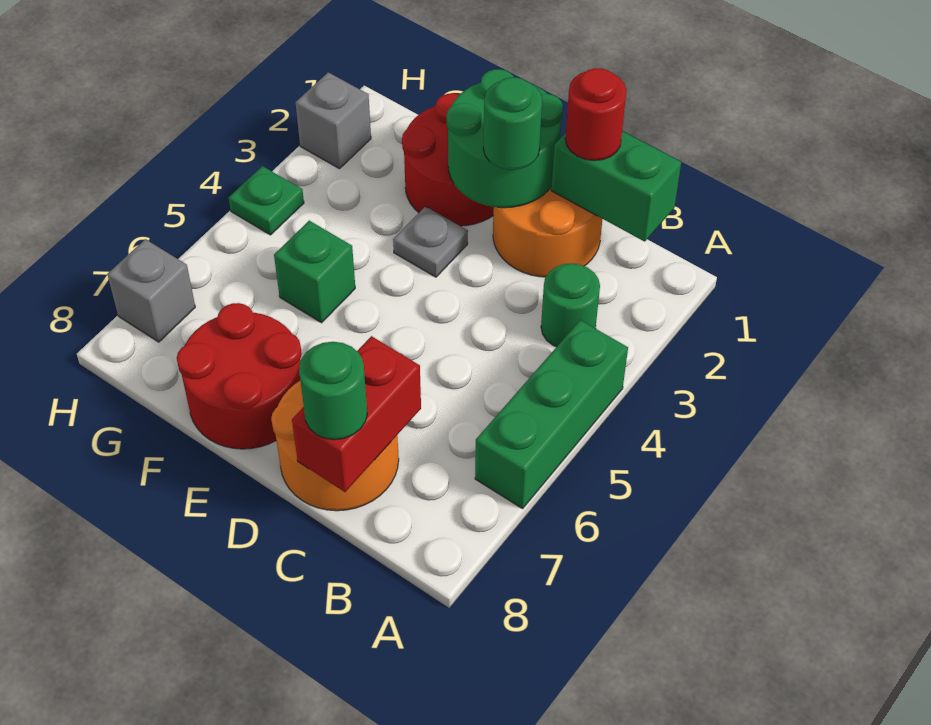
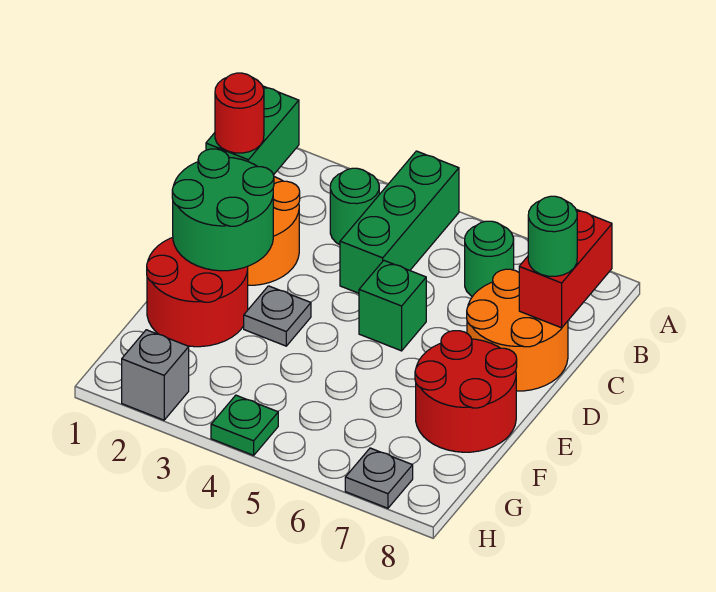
green brick A4:A6 level 1 -> green brick A4:C4 level 1
red brick C7:C8 level 2 -> red brick B8:C8 level 2
green round brick D2 level 3 -> green round brick B6 level 1
green brick F5 level 1 -> green brick D5 level 1
grey brick H7 level 1 -> grey plate H7 level 1

